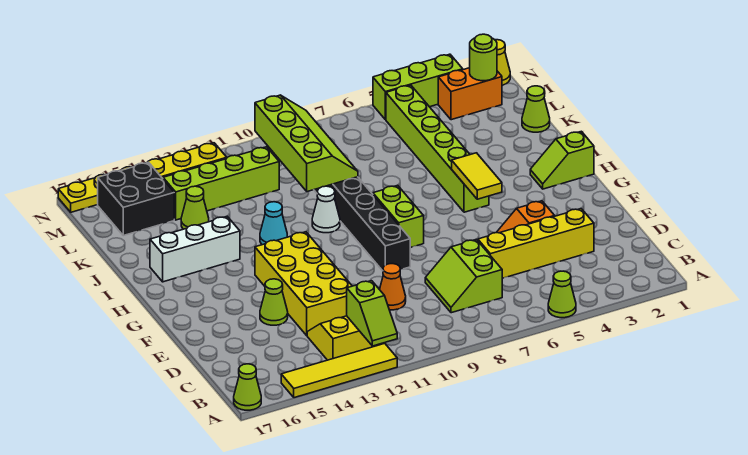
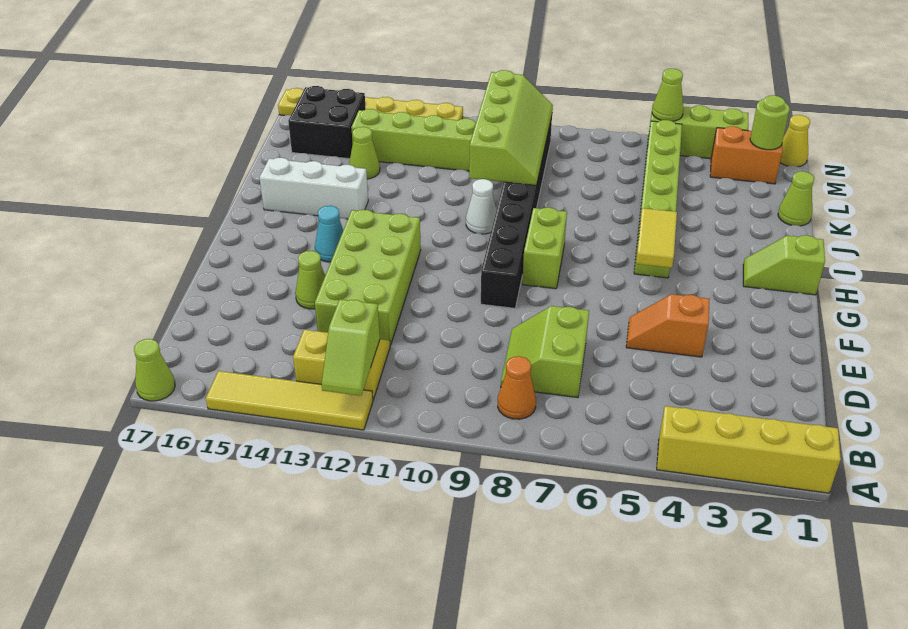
lime cone A5 level 1 -> lime cone N5 level 2
yellow brick D3:D6 level 1 -> yellow brick A1:A4 level 1
orange cone D10 level 1 -> orange cone B8 level 1
yellow brick D12:G13 level 1 -> lime brick D12:G13 level 1
cyan cone I12 level 1 -> cyan cone G14 level 1

